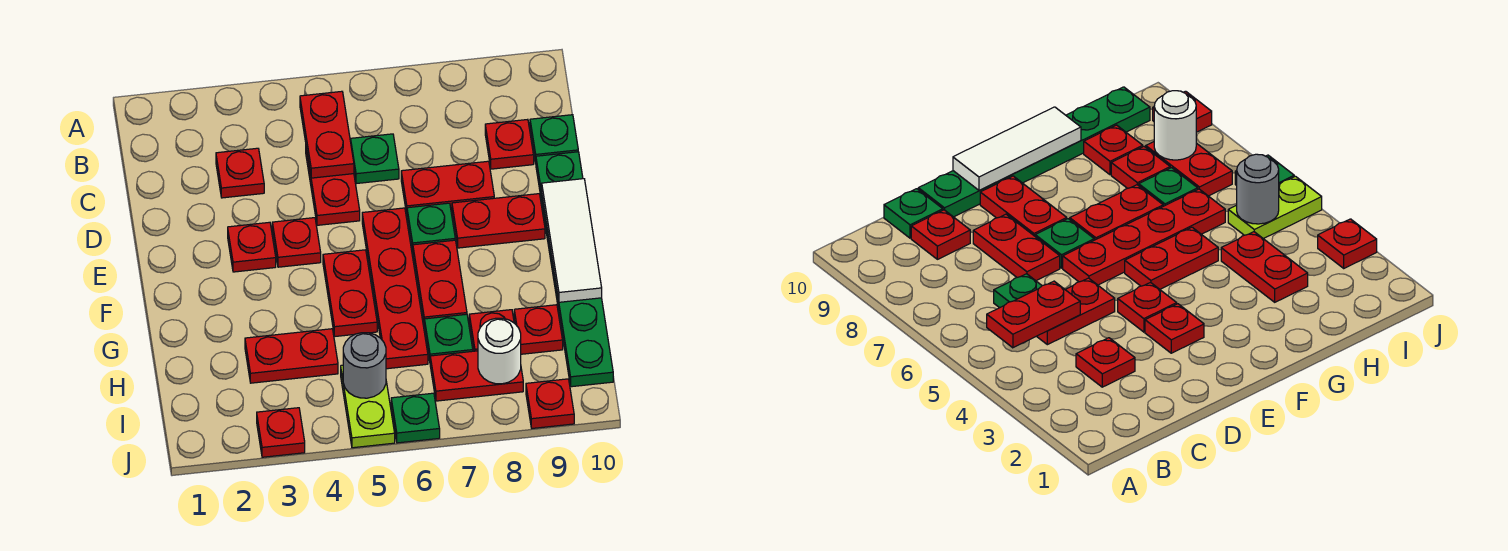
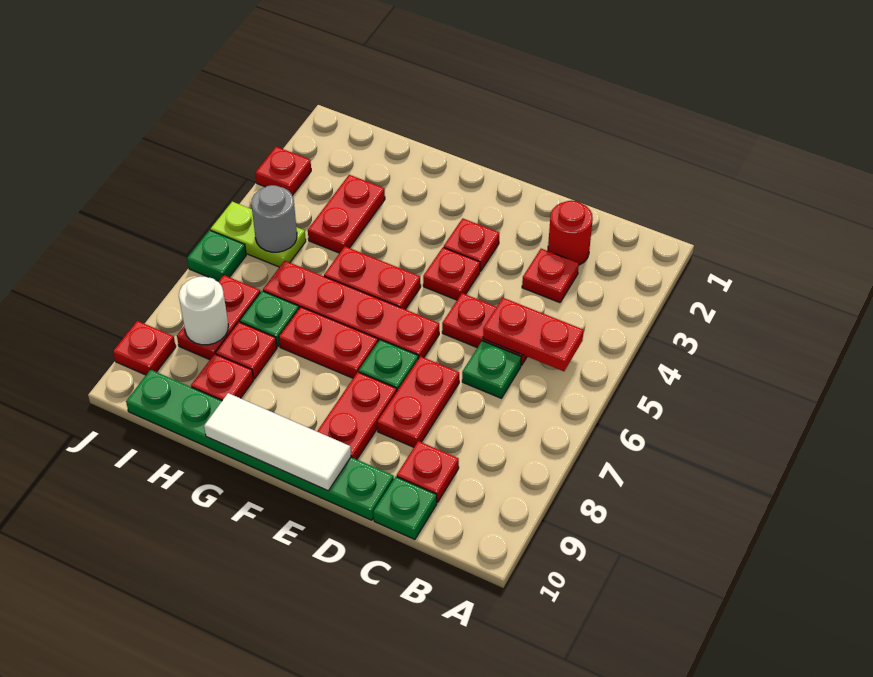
none -> red round brick C2 level 1

